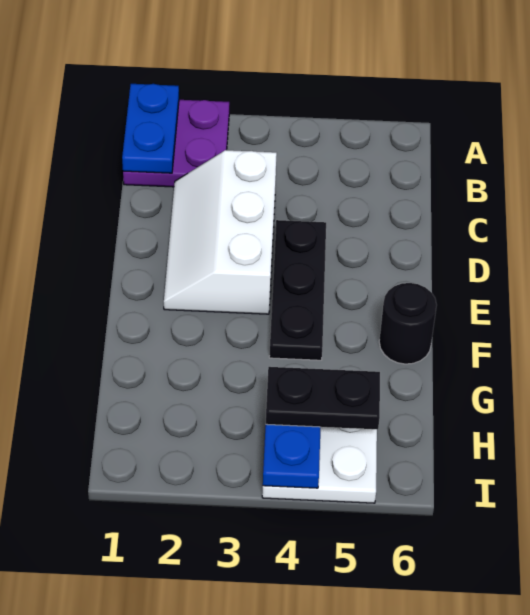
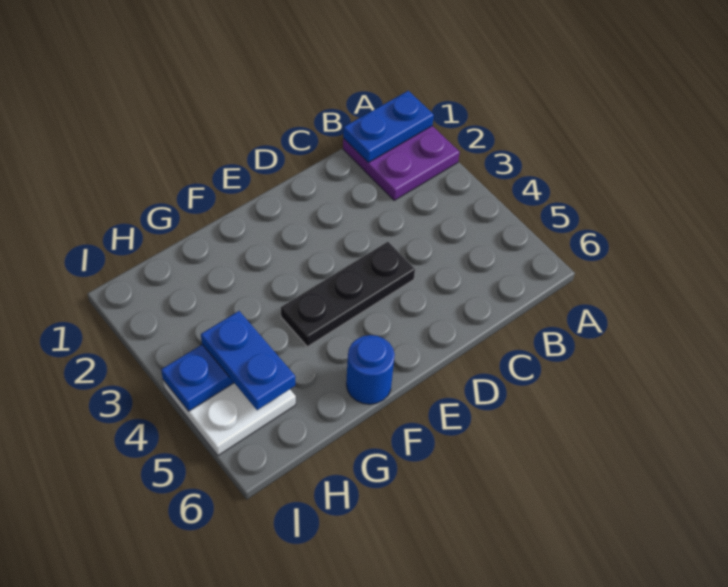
white slope C2:E3 level 1 top 3 -> none
black round brick F6 level 1 -> blue round brick F6 level 1
black plate H4:H5 level 3 -> blue plate H4:H5 level 3

